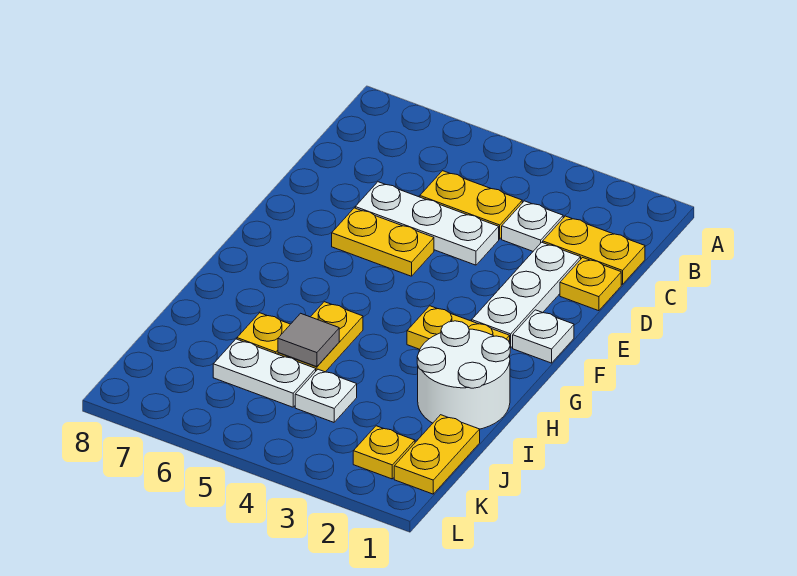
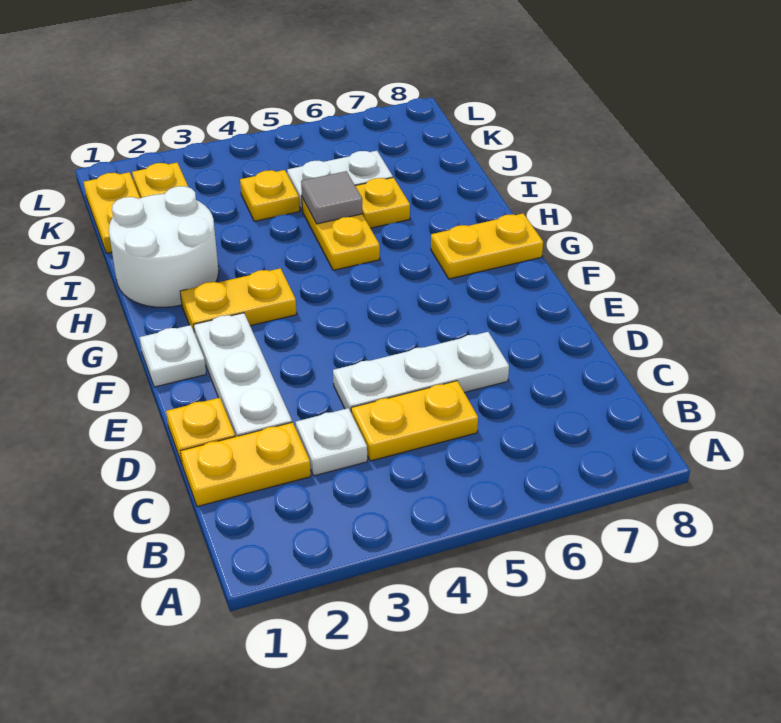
yellow plate E5:E6 level 1 -> yellow plate G7:G8 level 1
white plate J4 level 1 -> yellow plate J4 level 1

